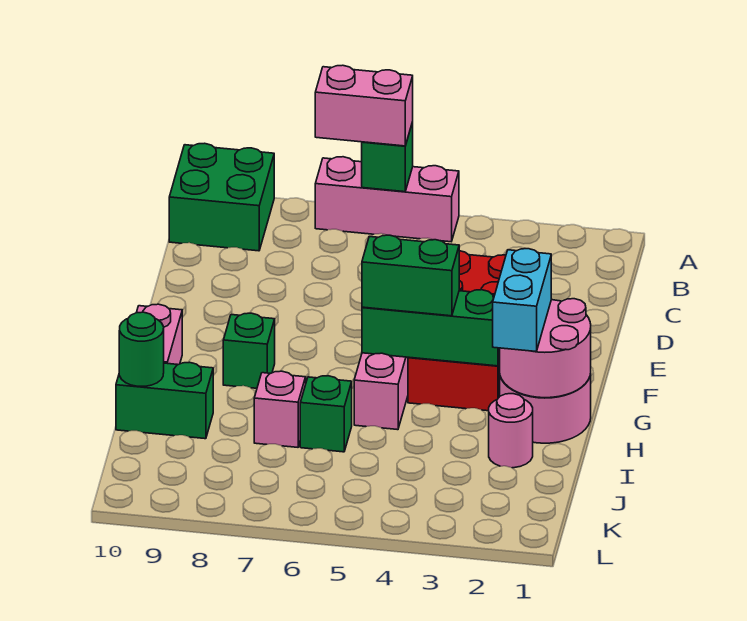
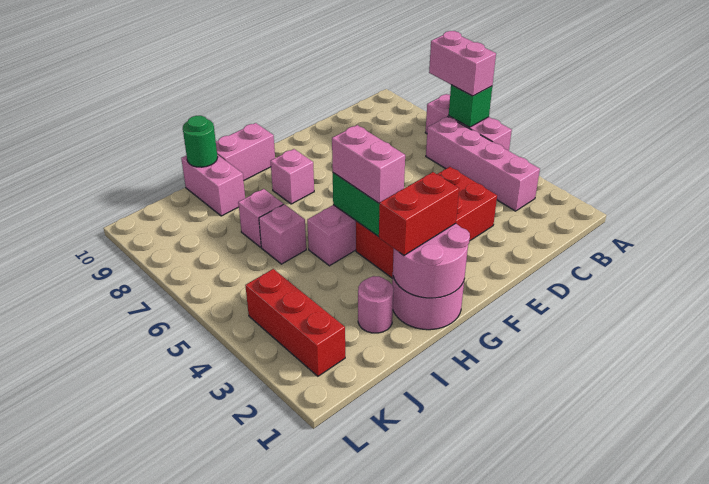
green brick A9:B10 level 1 -> none
none -> pink brick B3:B6 level 1
cyan brick G2:H2 level 3 -> red brick G2:H2 level 3
green brick G4:G5 level 3 -> pink brick G4:G5 level 3
green brick G8 level 1 -> pink brick G8 level 1
green brick I6 level 1 -> pink brick I6 level 1
green brick I9:I10 level 1 -> pink brick I9:I10 level 1
none -> red brick K2:K4 level 1

